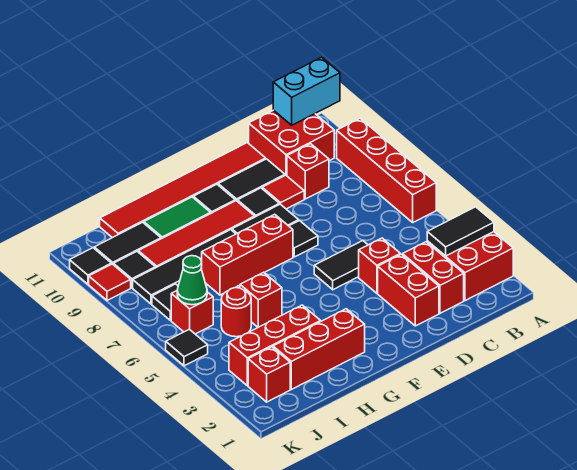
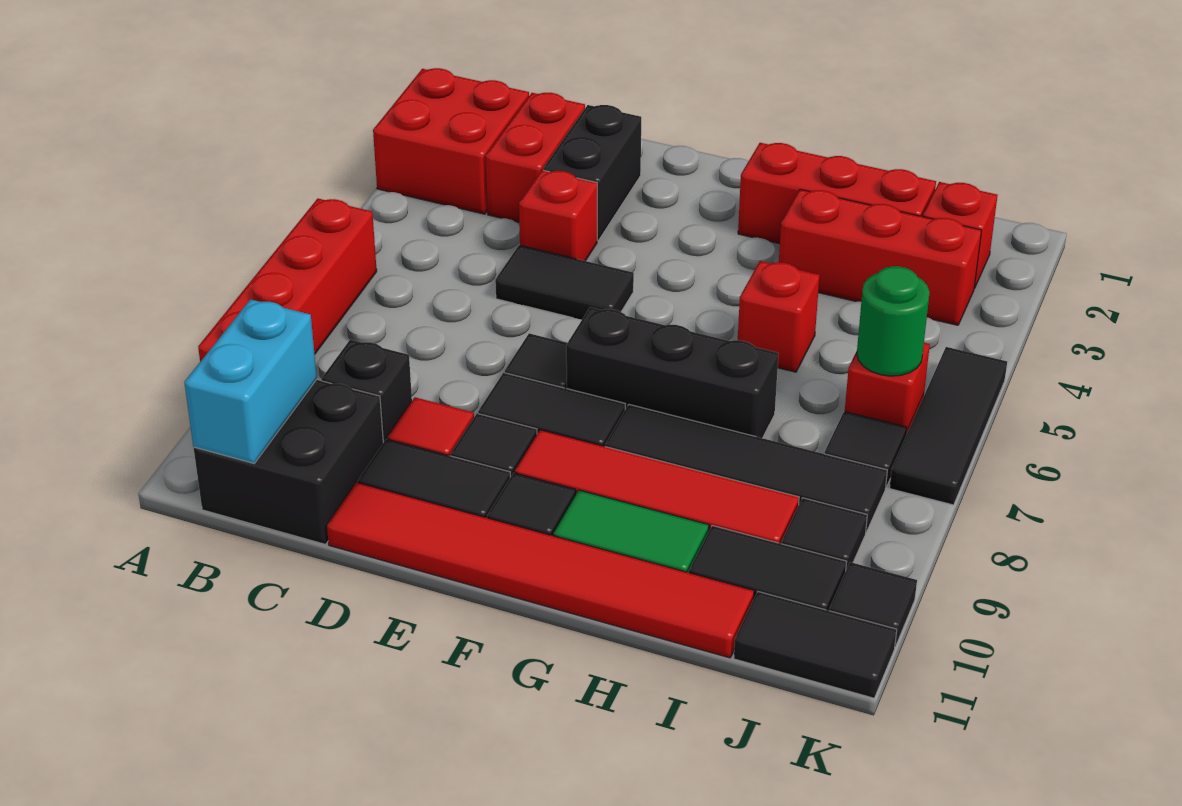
black tile A3:B3 level 2 -> black tile J11:K11 level 1
cyan brick A11:B11 level 2 -> cyan brick B10:B11 level 2
red brick B10:C11 level 1 -> black brick B10:C11 level 1
red brick C9 level 1 -> black brick C9 level 1
red brick D2:D3 level 1 -> black brick D2:D3 level 1
red brick F7:H7 level 1 -> black brick F7:H7 level 1
red round brick I5 level 1 -> none
green cone J6 level 2 -> green round brick J6 level 2
black tile K5 level 1 -> black tile K5:K7 level 1
red tile K9 level 1 -> none

